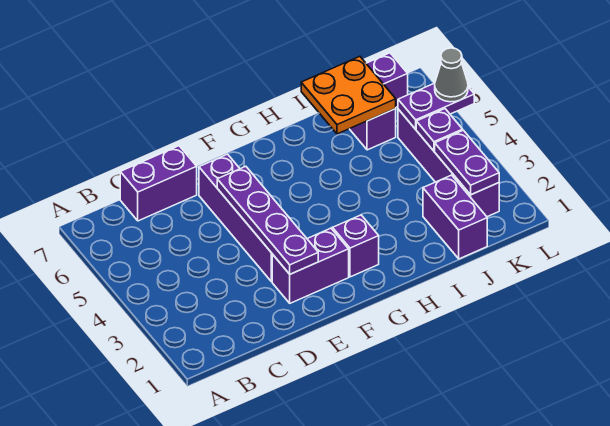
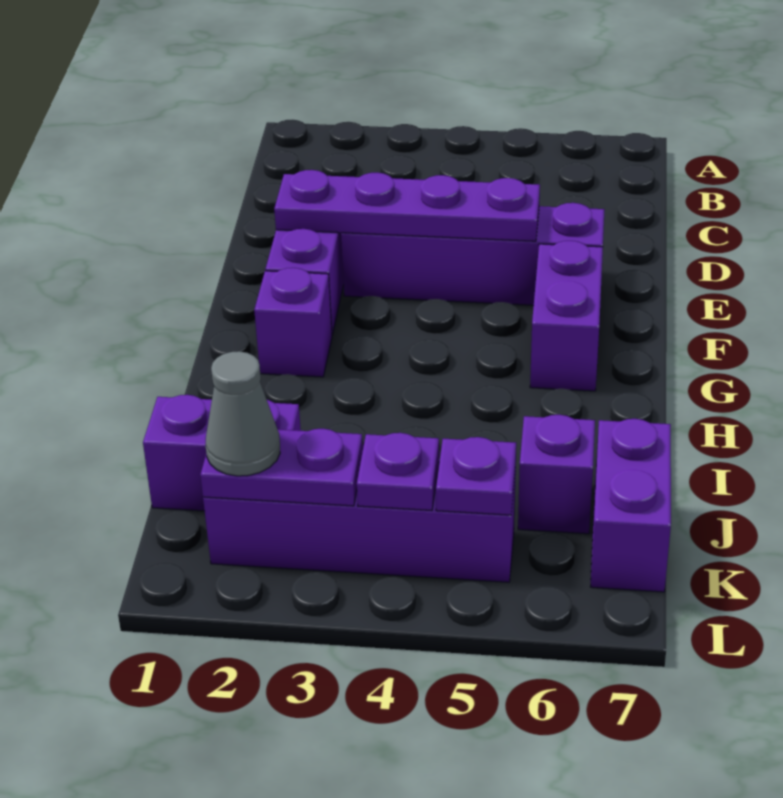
purple brick C7:D7 level 1 -> purple brick F6:G6 level 1
orange plate I6:J7 level 2 -> none
purple plate K5:L5 level 2 -> purple plate K5 level 2
grey cone L5 level 3 -> grey cone K2 level 3

